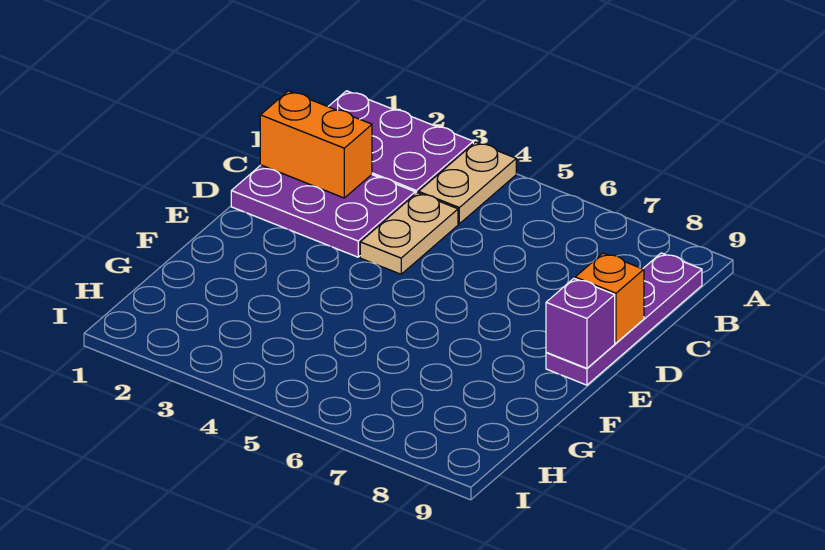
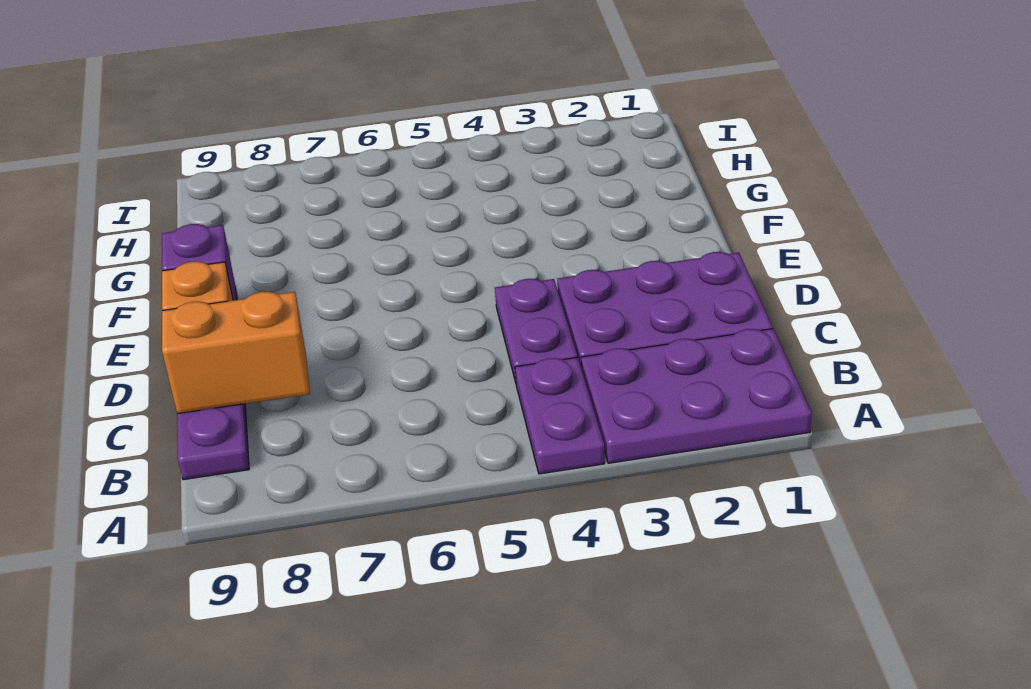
tan plate A4:B4 level 1 -> purple plate A4:B4 level 1
orange brick C1:C2 level 2 -> orange brick C8:C9 level 2
tan plate C4:D4 level 1 -> purple plate C4:D4 level 1

